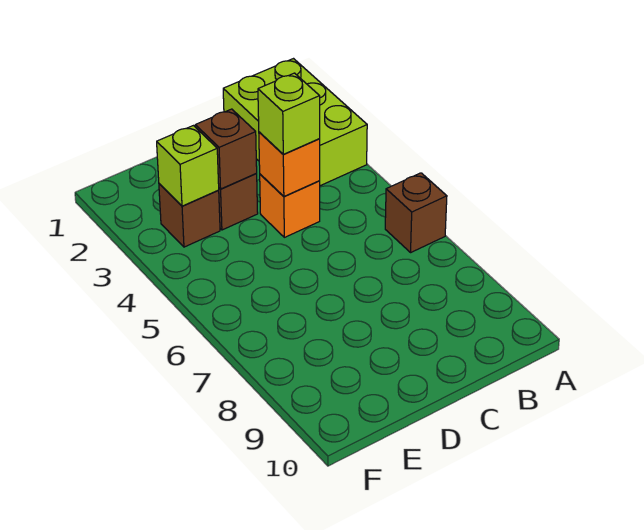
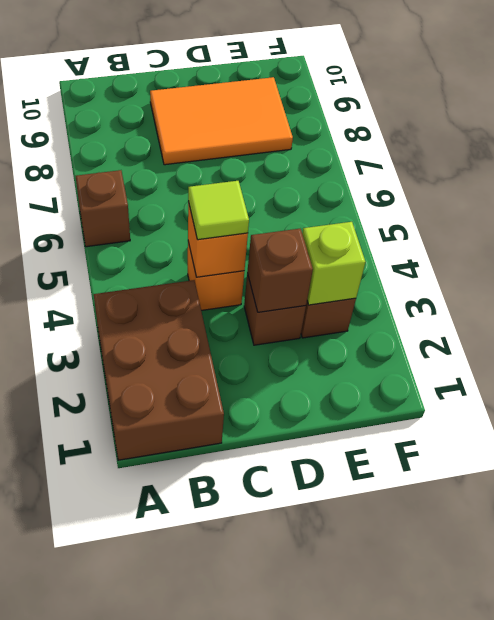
lime brick A1:B3 level 1 -> brown brick A1:B3 level 1
lime brick C4 level 3 -> lime tile C4 level 3
none -> orange tile C8:E9 level 1

